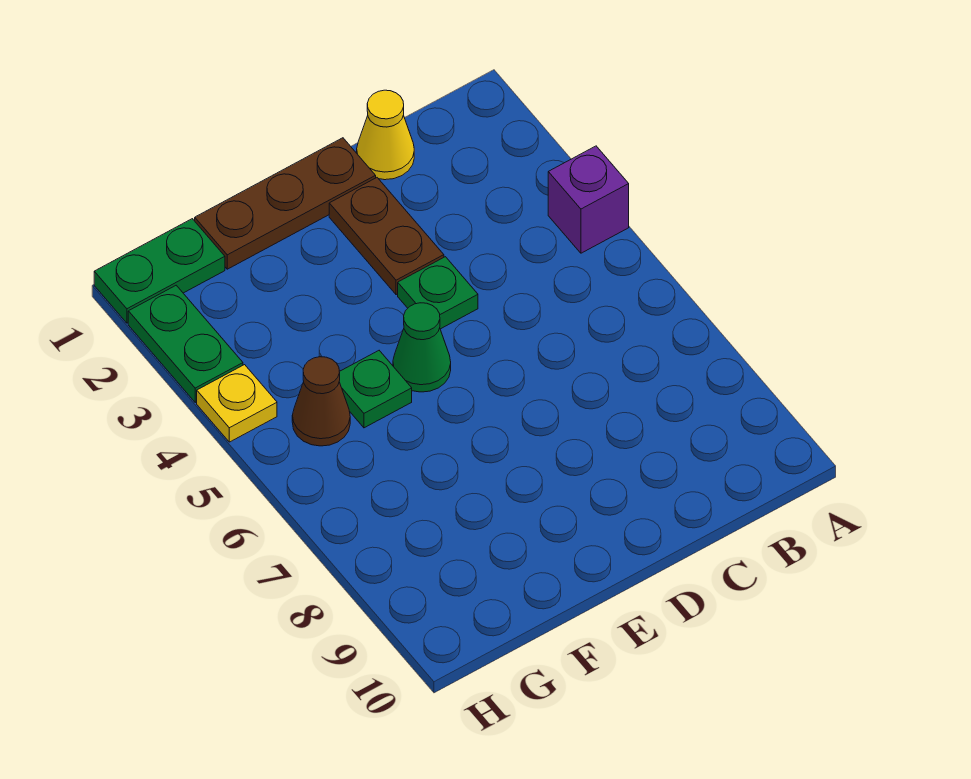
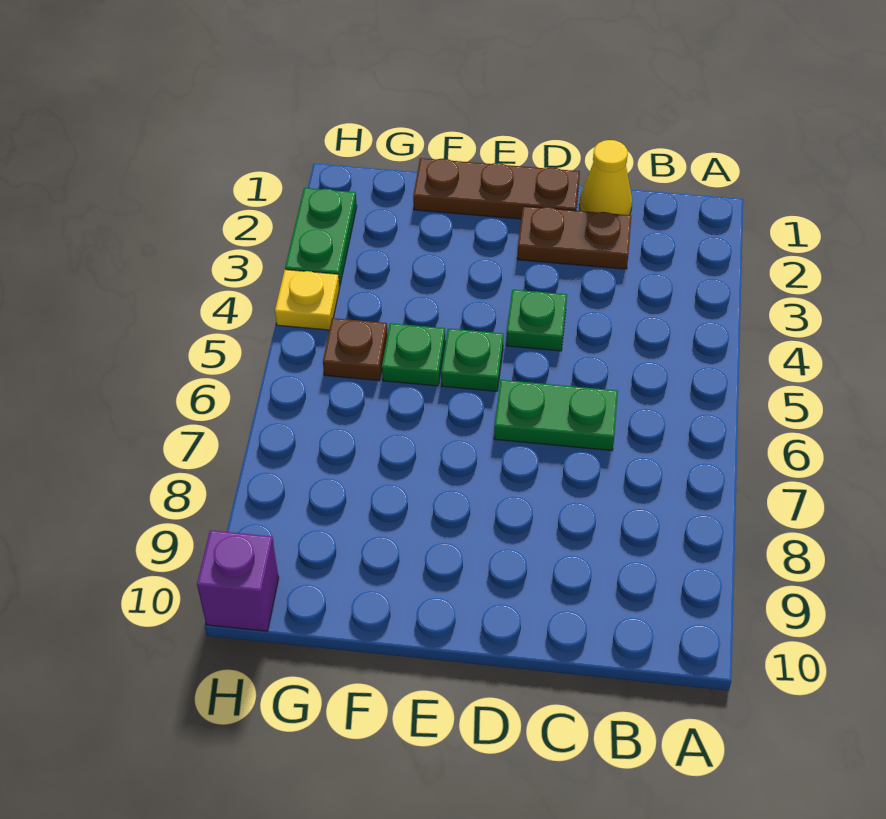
purple brick A4 level 1 -> purple brick H10 level 1
brown plate D2:D3 level 1 -> brown plate C2:D2 level 1
green cone E5 level 1 -> green plate E5 level 1
green plate G1:H1 level 1 -> green plate C6:D6 level 1
brown cone G5 level 1 -> brown plate G5 level 1

